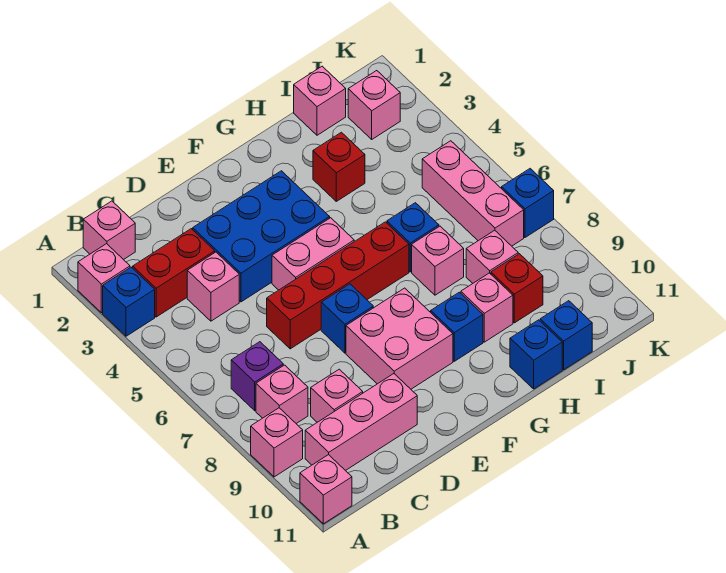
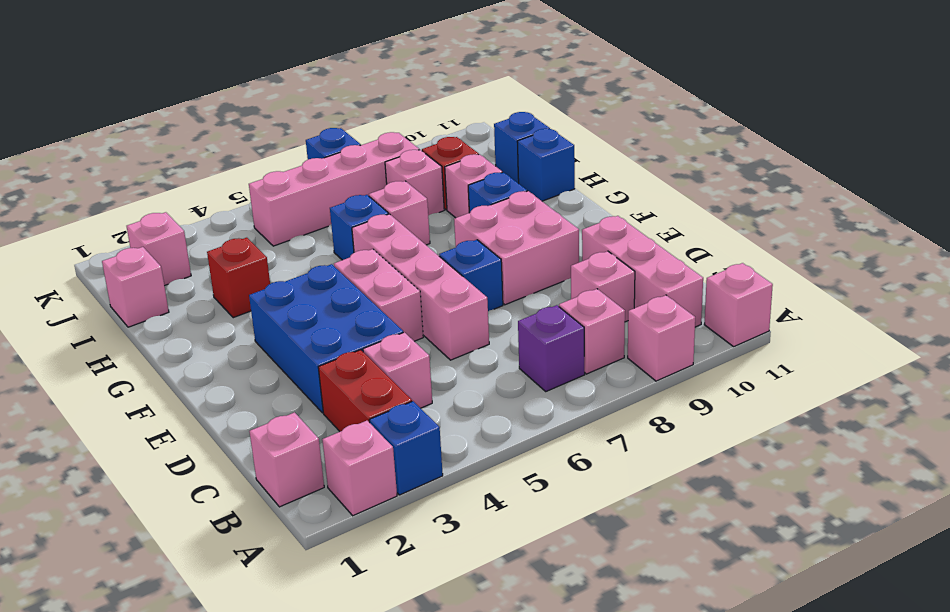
red brick D6:G6 level 1 -> pink brick D6:G6 level 1
pink brick J5:J7 level 1 -> pink brick J5:J8 level 1

